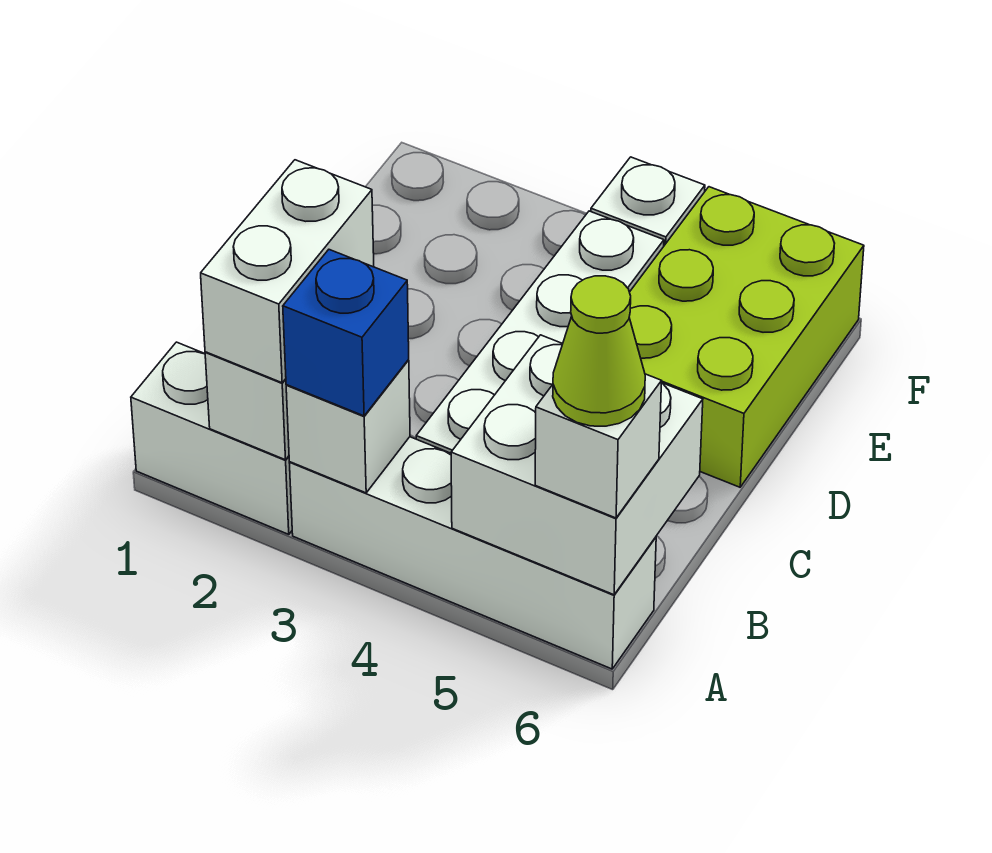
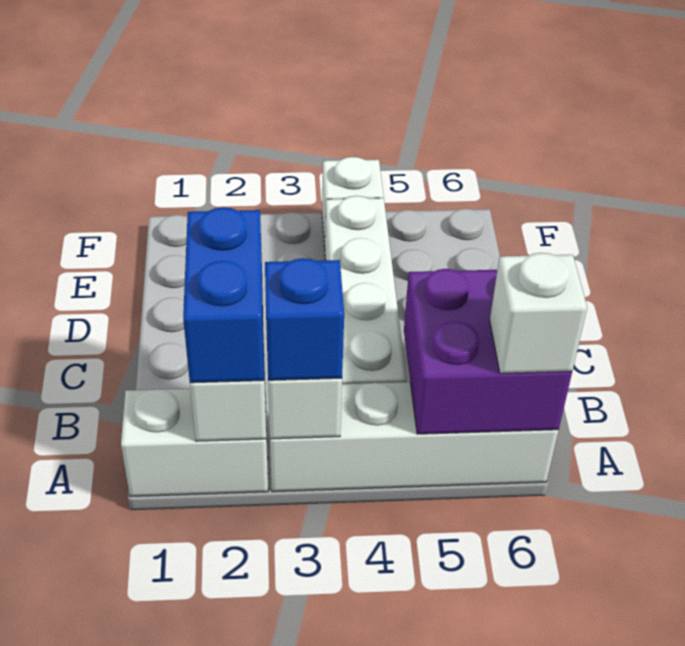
white brick A2:B2 level 3 -> blue brick A2:B2 level 3
white brick A5:B6 level 2 -> purple brick A5:B6 level 2
lime cone A6 level 4 -> none
lime brick D5:F6 level 1 -> none

